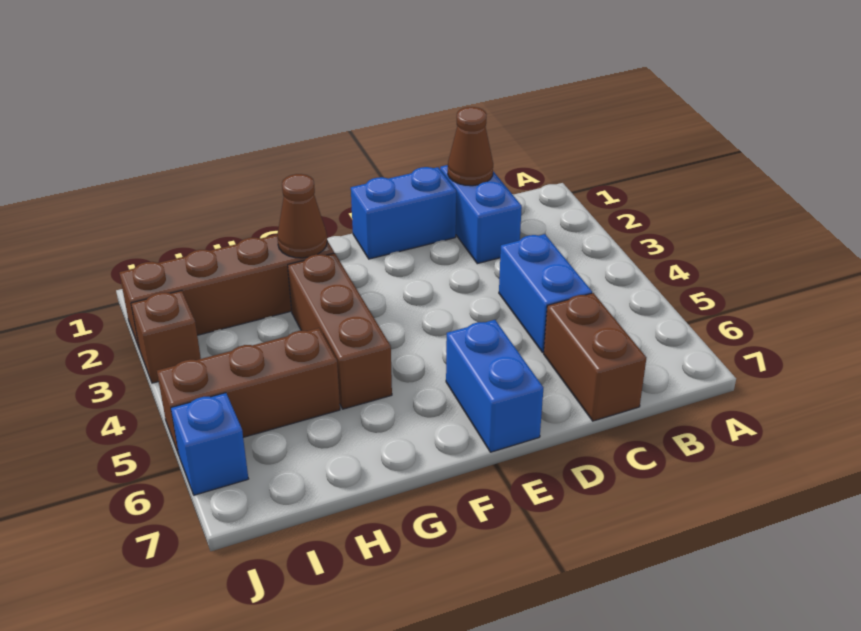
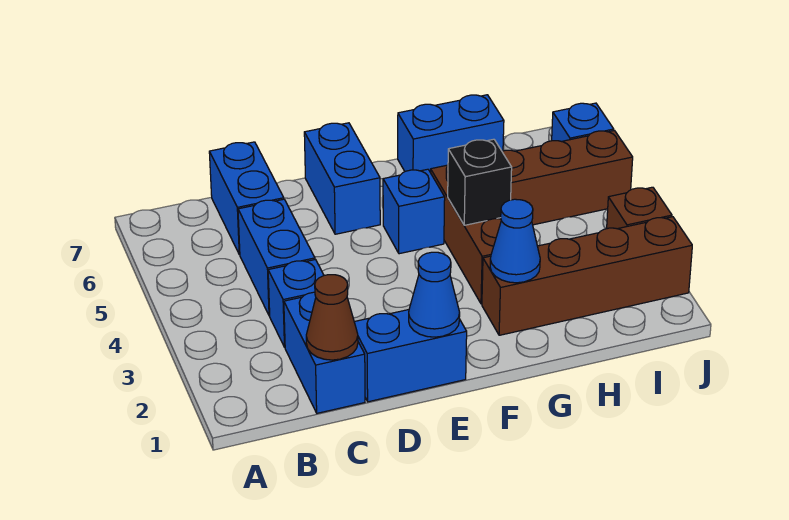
none -> blue brick C3 level 1
brown brick C6:C7 level 1 -> blue brick C6:C7 level 1
none -> blue cone E1 level 2
none -> blue brick F5 level 1
brown cone G2 level 2 -> blue cone G2 level 2
none -> black brick G4 level 2
none -> blue brick G7:H7 level 1

